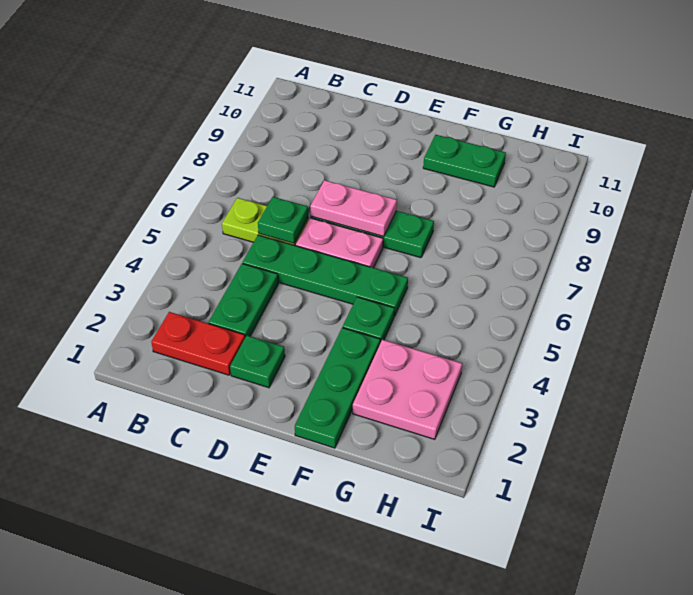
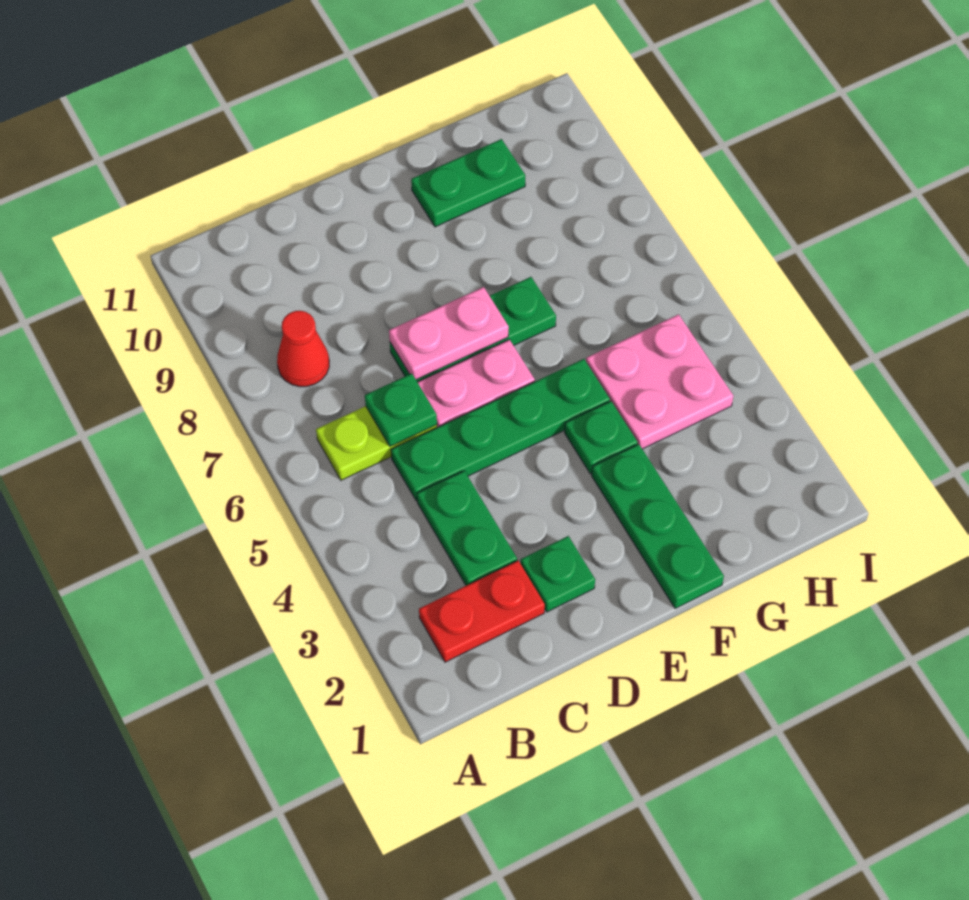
none -> red cone B8 level 1
pink plate G2:H3 level 1 -> pink plate G4:H5 level 1

